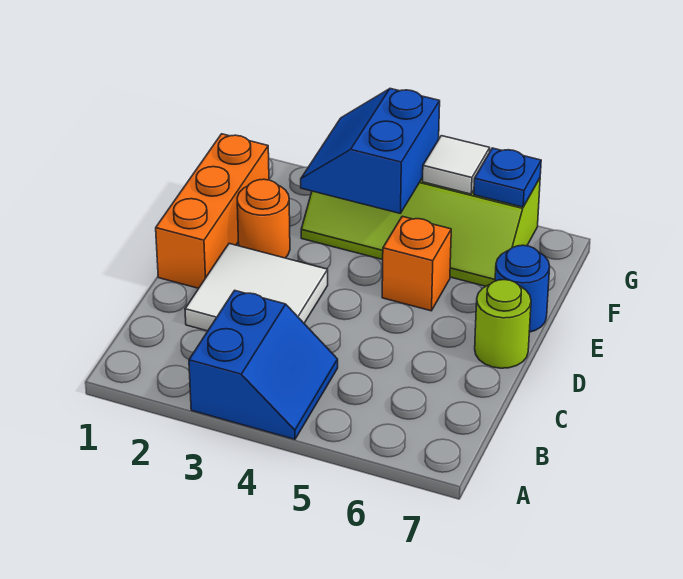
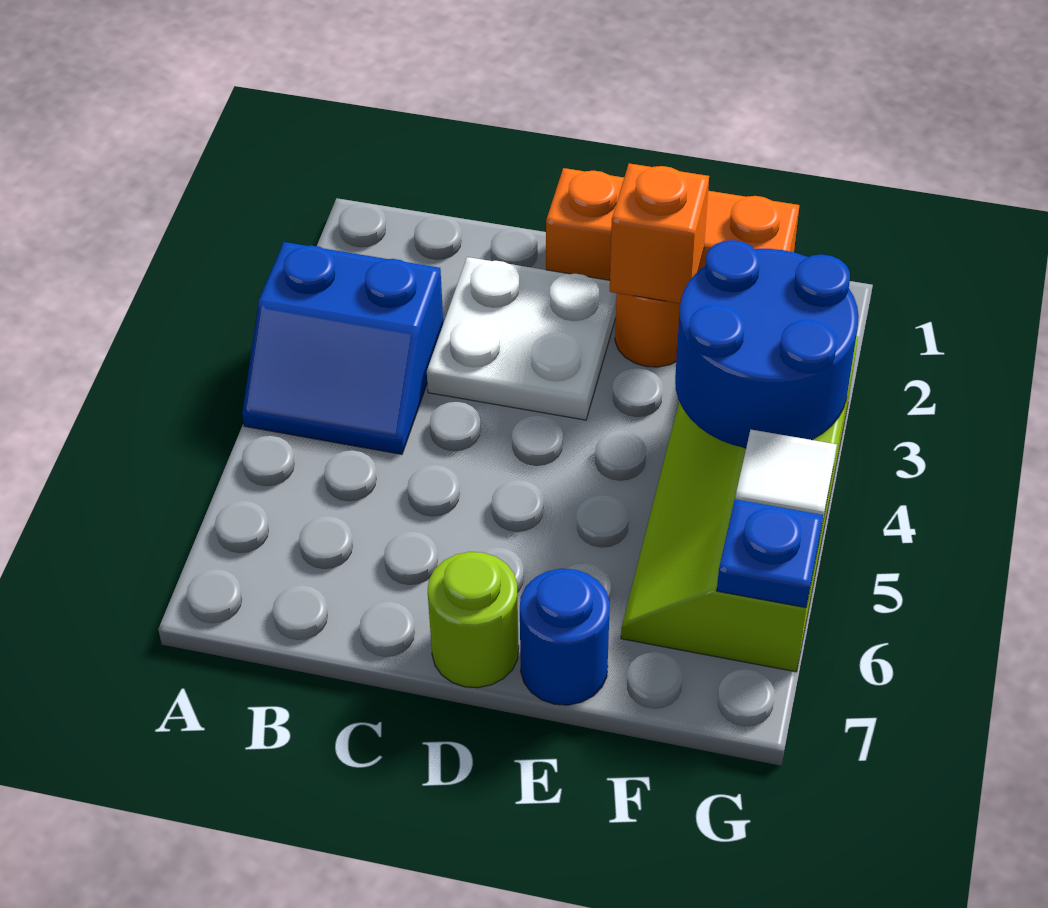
white tile C2:D3 level 1 -> white plate C2:D3 level 1
orange brick E5 level 1 -> orange brick E2 level 2
blue slope F3:G4 level 2 top 4 -> blue round brick F3:G4 level 2

